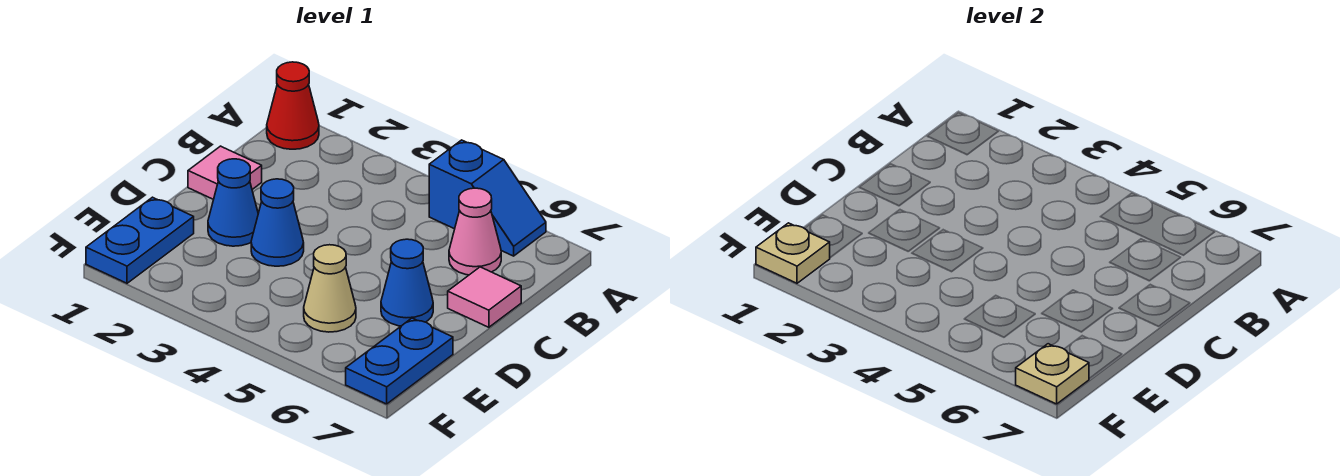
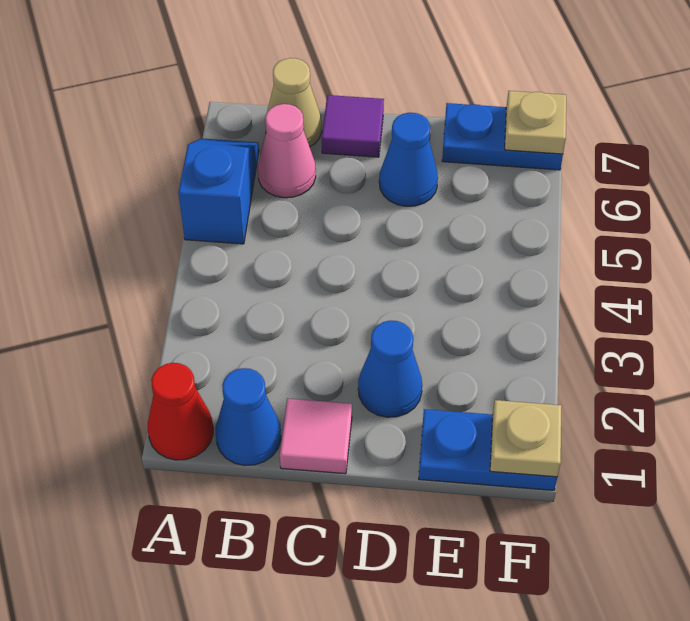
pink tile C7 level 1 -> purple tile C7 level 1
blue cone D3 level 1 -> blue cone B1 level 1
tan cone E5 level 1 -> tan cone B7 level 1

